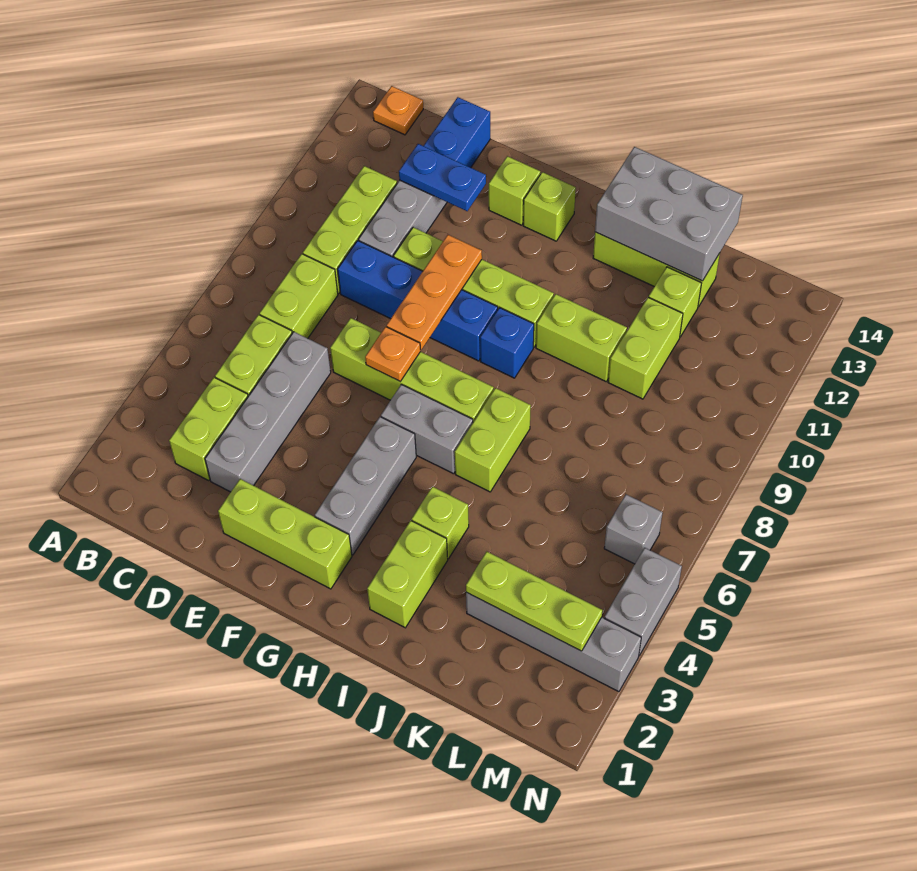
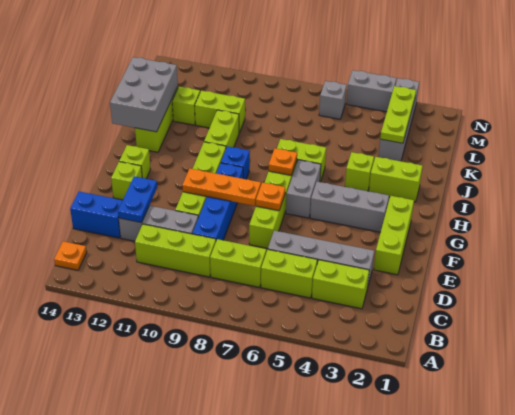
none -> orange plate H7 level 2

